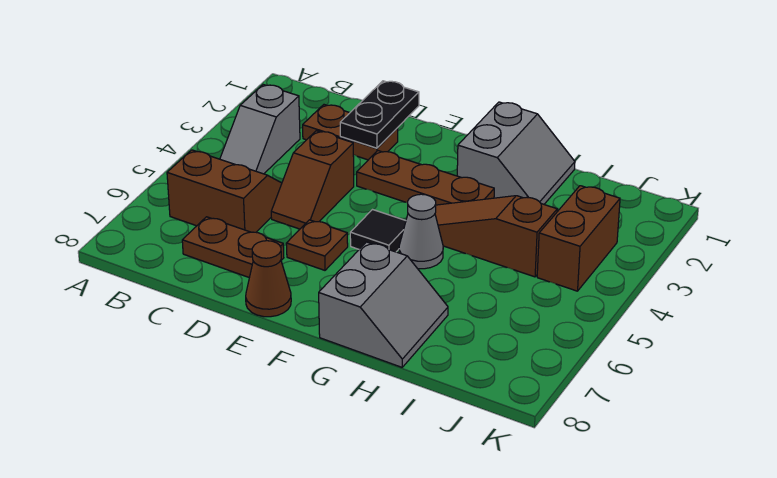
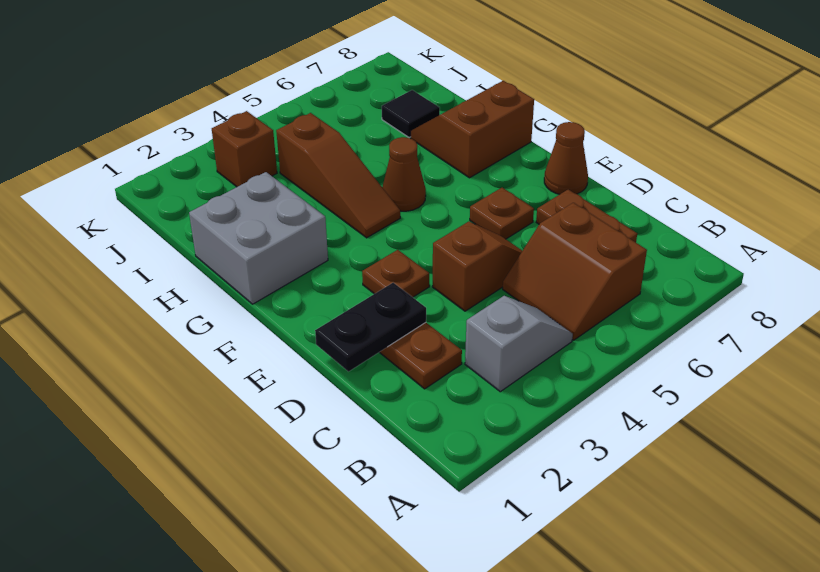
brown plate E3:G3 level 1 -> brown plate E3 level 1
black tile F5 level 1 -> black tile I7 level 1
grey slope G1:H2 level 1 top G -> grey brick G1:H2 level 1
grey cone G5 level 1 -> brown cone G5 level 1
grey slope G7:H8 level 1 top G -> brown slope G7:H8 level 1 top G
brown brick J3:J4 level 1 -> brown brick J3 level 1

